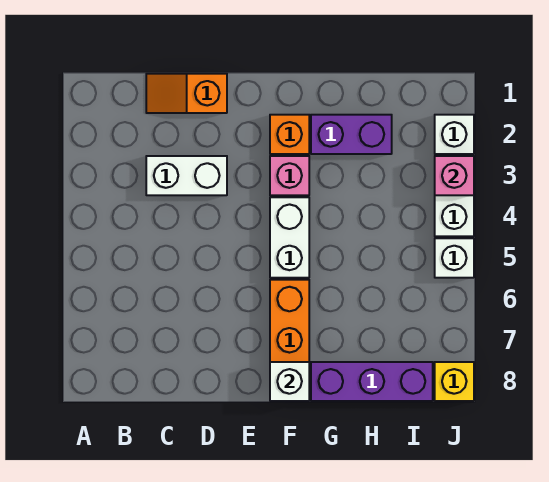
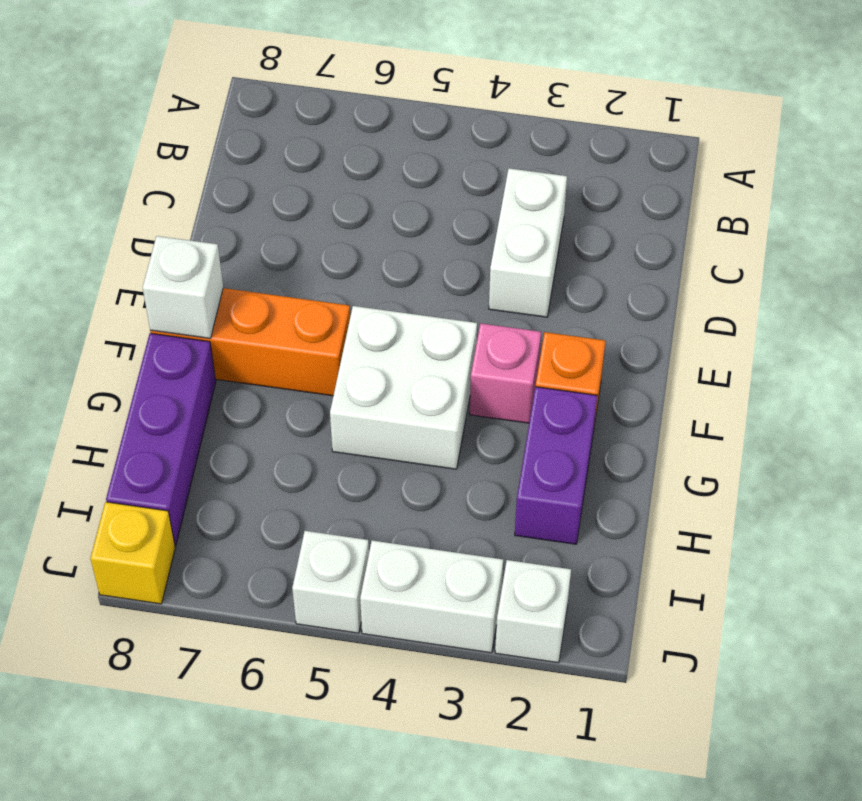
orange slope C1:D1 level 1 top D -> none
white brick F4:F5 level 1 -> white brick F4:G5 level 1
pink brick J3 level 2 -> none

